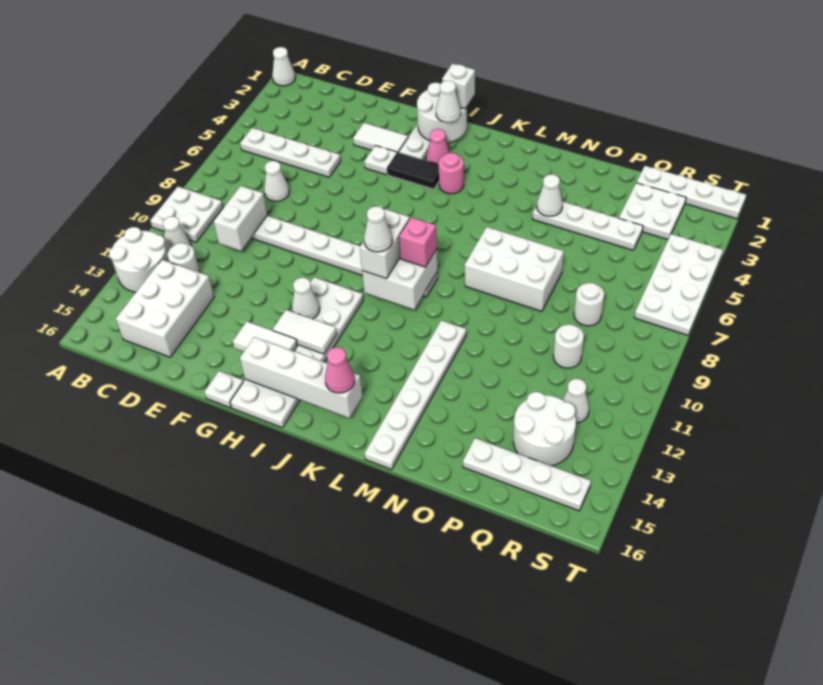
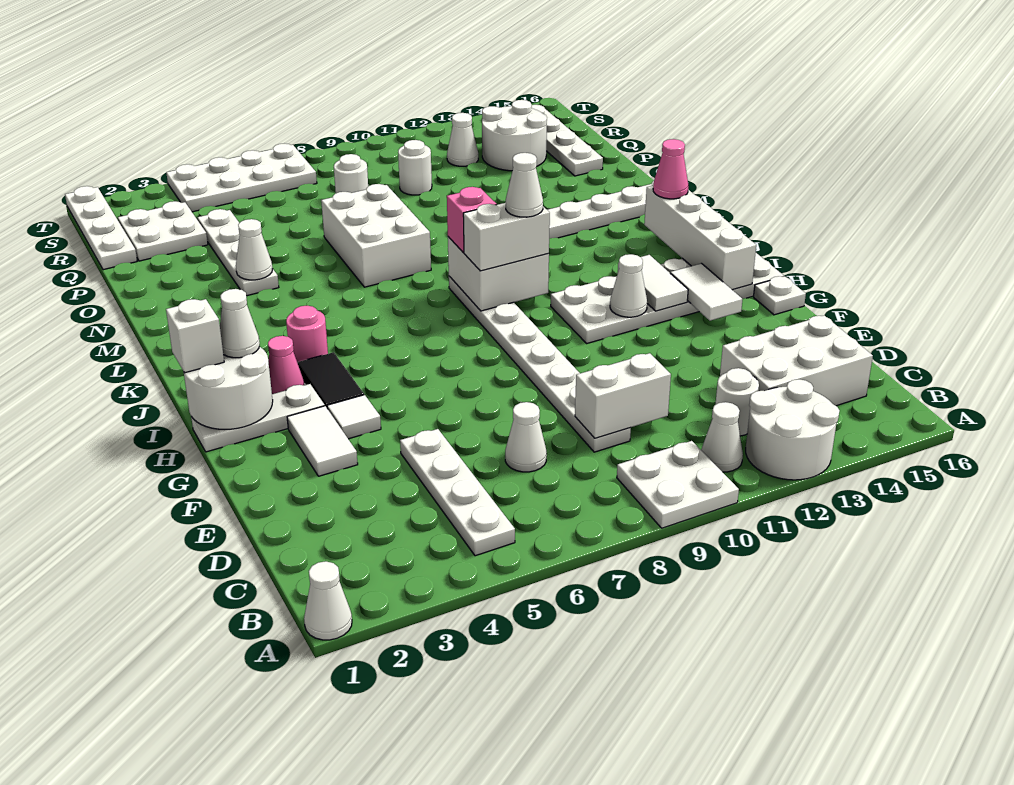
white plate G4 level 1 -> white tile G4 level 1

